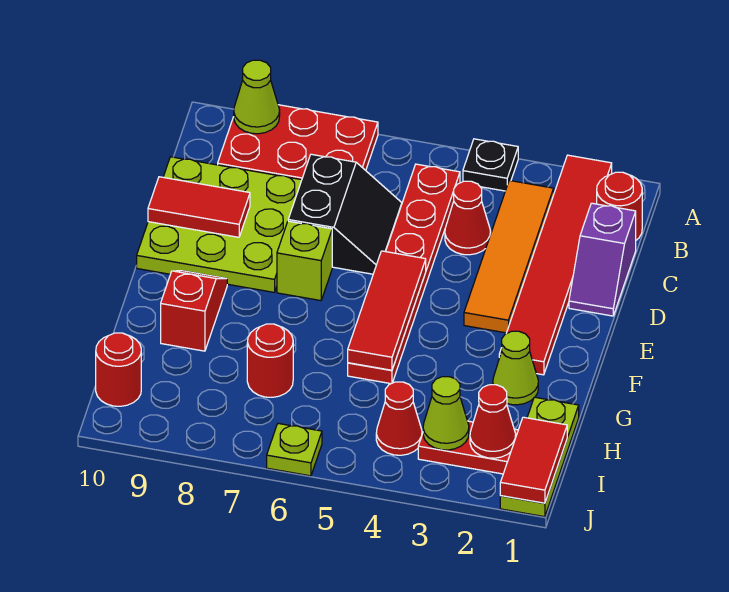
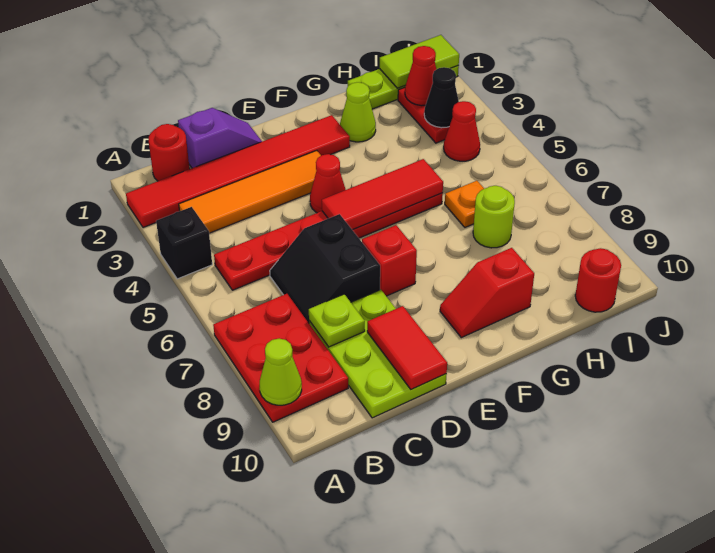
black plate A4 level 1 -> black brick A4 level 1
red cone C4 level 1 -> red cone E4 level 1
black slope C6:D7 level 1 top 7 -> black slope C6:D7 level 1 top D
lime plate C8:E10 level 1 -> lime plate C8:D10 level 1
lime brick E7 level 1 -> red brick E7 level 1
none -> orange plate H6 level 1
red round brick H7 level 1 -> lime round brick H7 level 1
red tile I1:J1 level 2 -> lime tile I1:J1 level 2
lime cone I3 level 2 -> black cone I3 level 2
lime plate J6 level 1 -> lime plate C8 level 2

